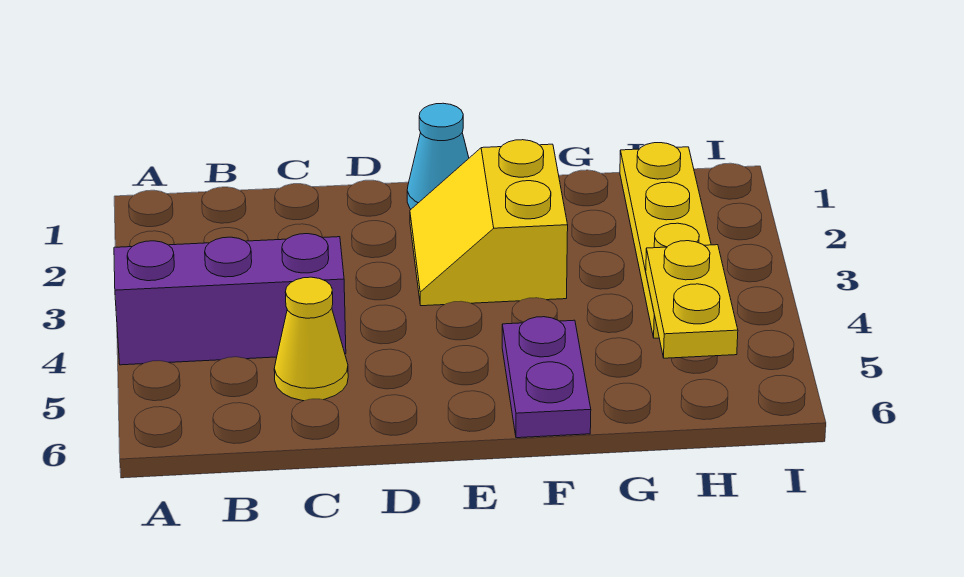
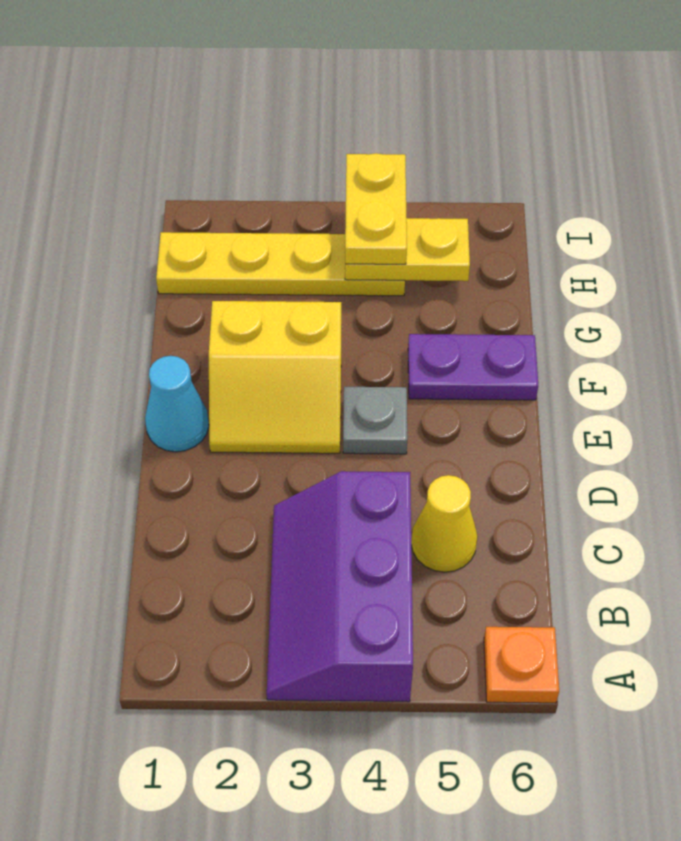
none -> orange plate A6 level 1
none -> grey plate E4 level 1
none -> yellow plate H4:I4 level 3

